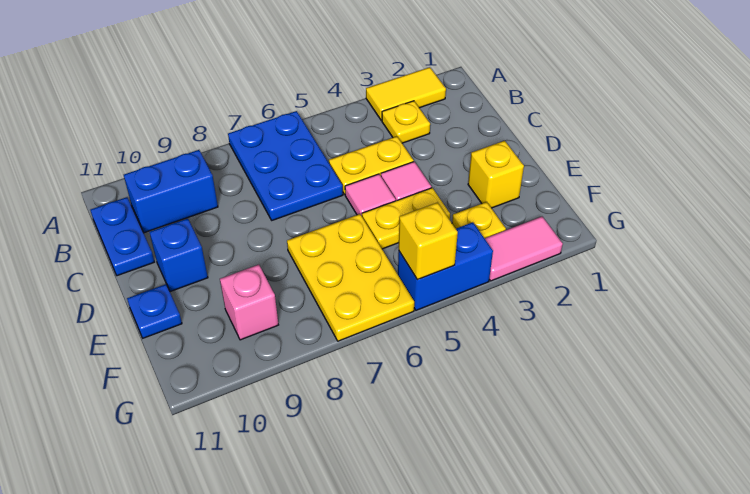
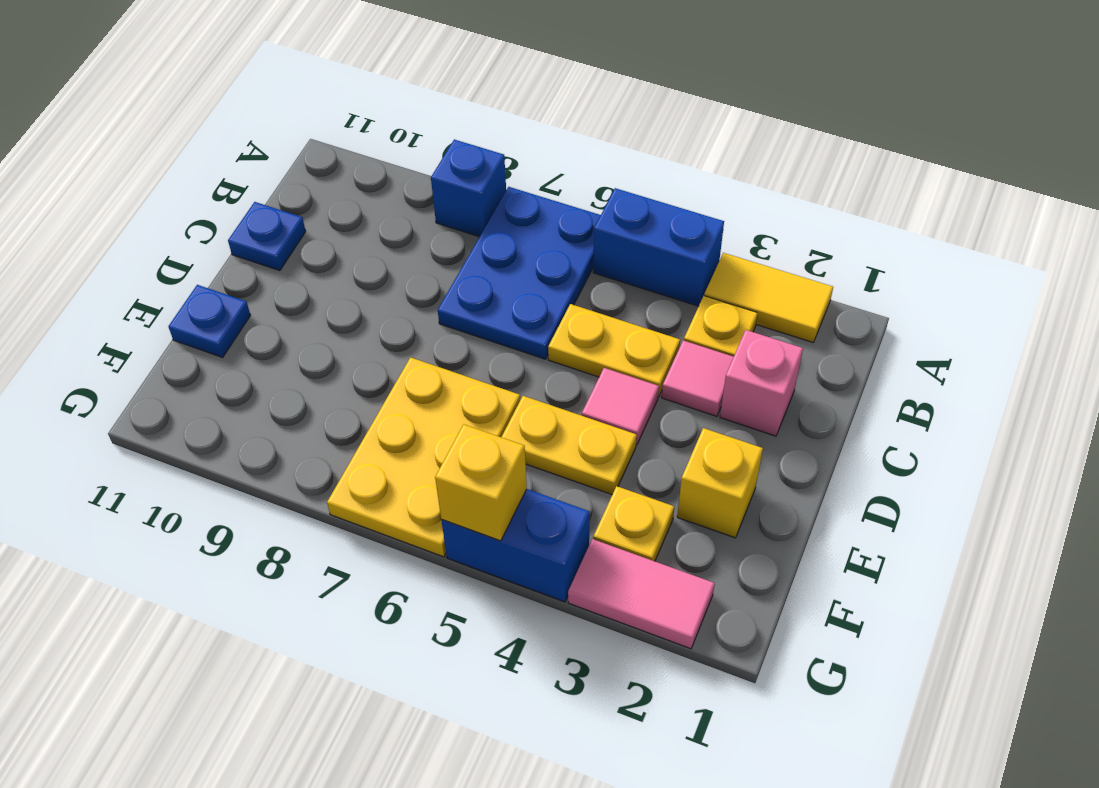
blue brick B9:B10 level 1 -> blue brick A4:A5 level 1
blue plate B11:C11 level 1 -> blue plate C11 level 1
pink tile D5 level 1 -> pink tile C3 level 1
blue brick D10 level 1 -> blue brick A8 level 1
pink brick F9 level 1 -> pink brick C2 level 1

